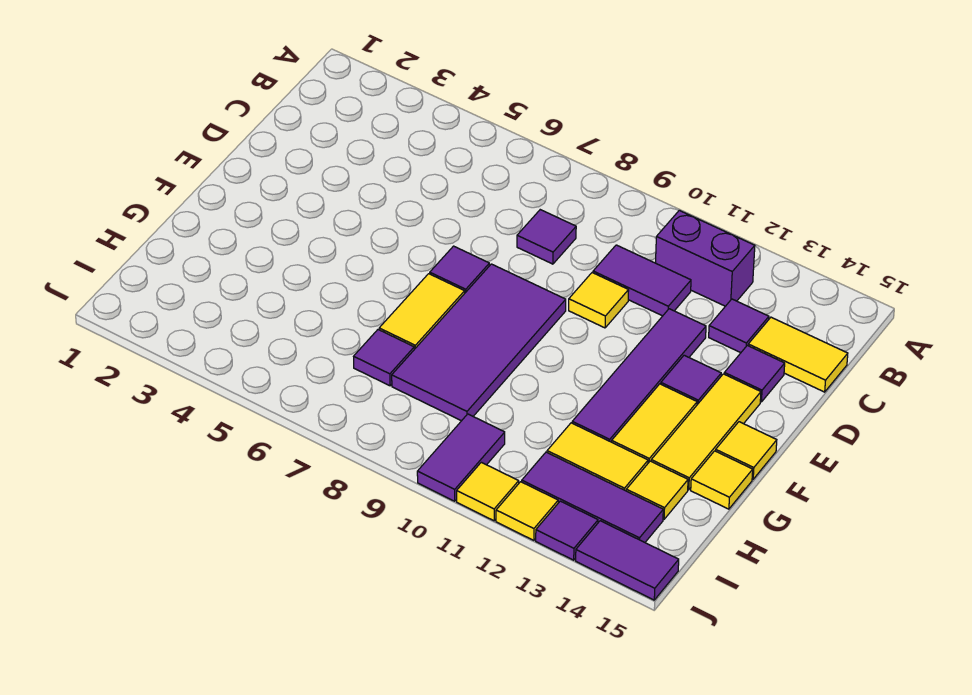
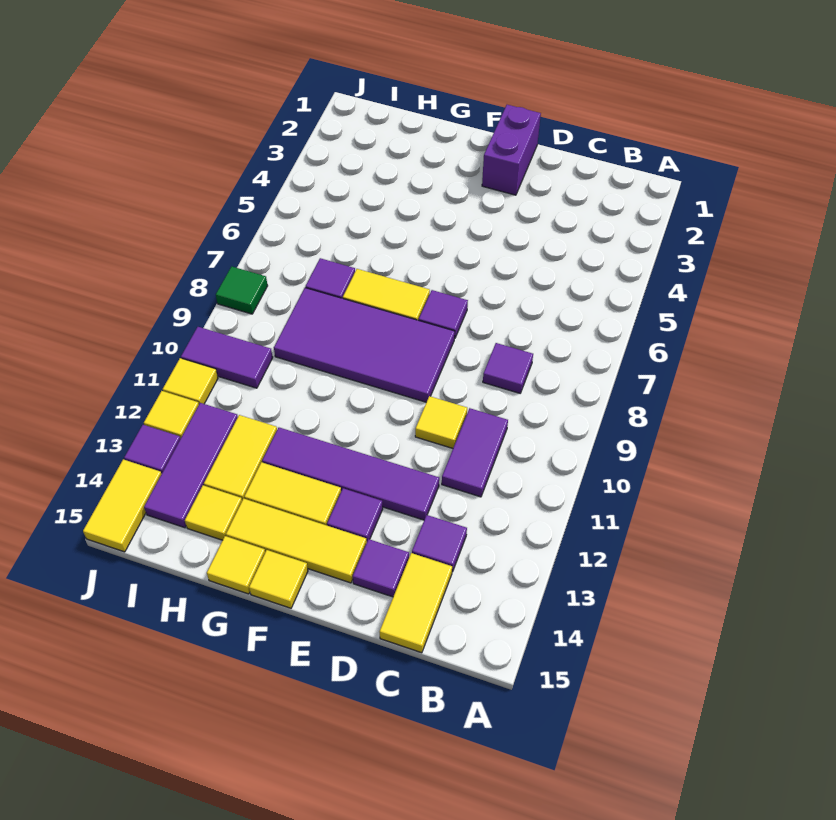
purple brick B11:B12 level 1 -> purple brick E1:E2 level 1
none -> green tile J8 level 1
purple tile J14:J15 level 1 -> yellow tile J14:J15 level 1

